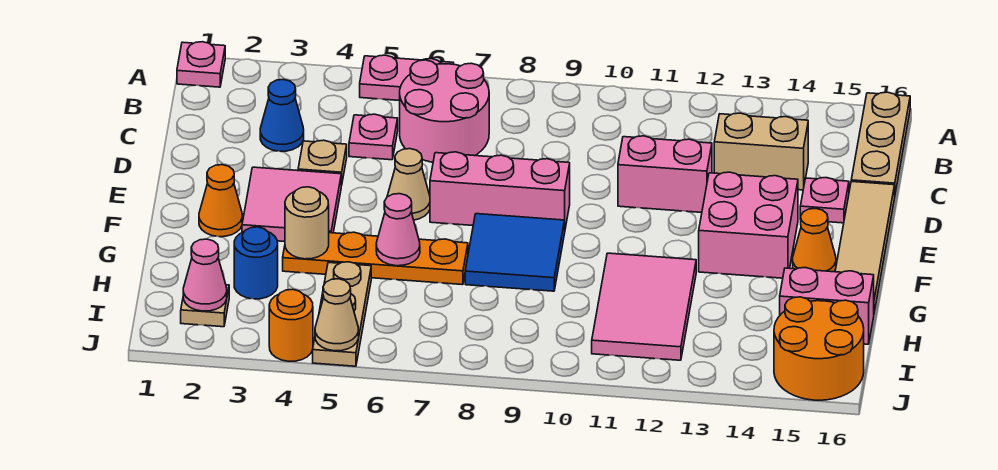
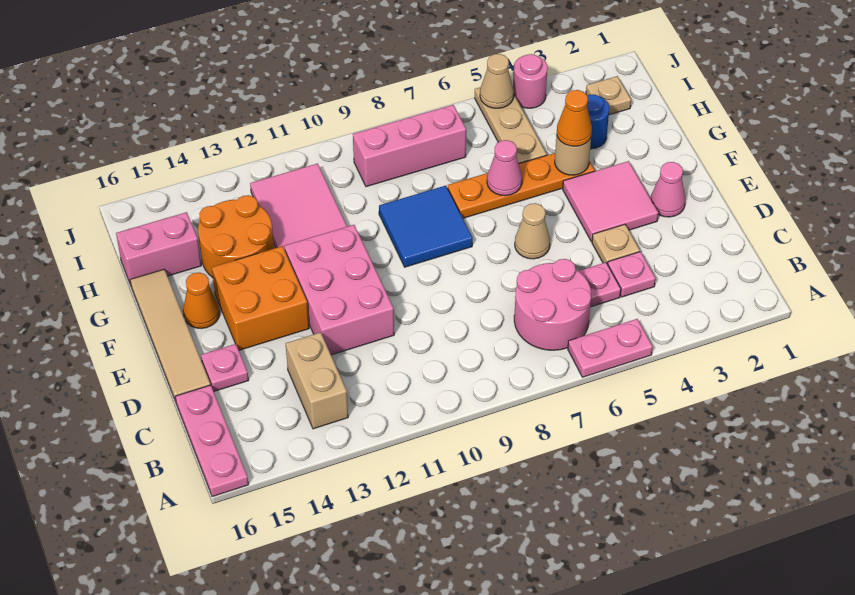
pink plate A1 level 1 -> pink plate C4 level 1
tan plate A16:C16 level 1 -> pink plate A16:C16 level 1
blue cone C3 level 1 -> none
tan brick C13:C14 level 1 -> tan brick B13:C13 level 1
pink brick D11:D12 level 1 -> pink brick D11:F12 level 1
pink brick E7:E9 level 1 -> pink brick I7:I9 level 1
pink brick E13:F14 level 1 -> orange brick E13:F14 level 1
orange cone F2 level 1 -> orange cone G4 level 3
pink cone I2 level 2 -> pink cone E2 level 1
orange round brick I15:J16 level 1 -> orange round brick G13:H14 level 1
orange round brick J4 level 1 -> pink round brick J4 level 1

